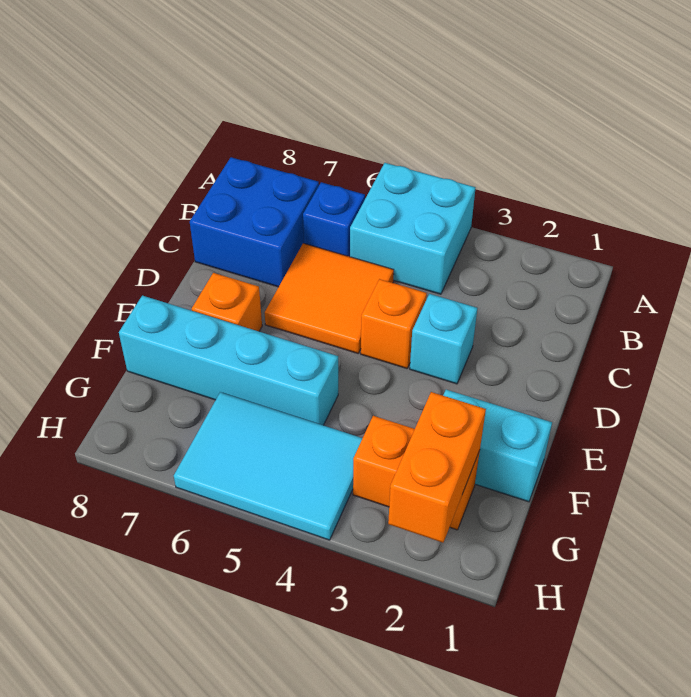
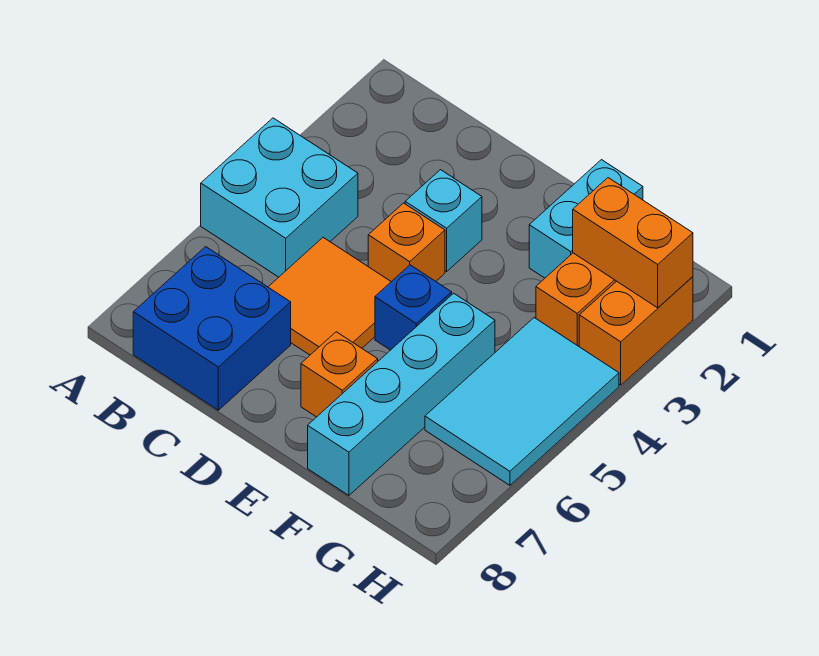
blue brick B6 level 1 -> blue brick E5 level 1
none -> orange brick H2:H3 level 1

